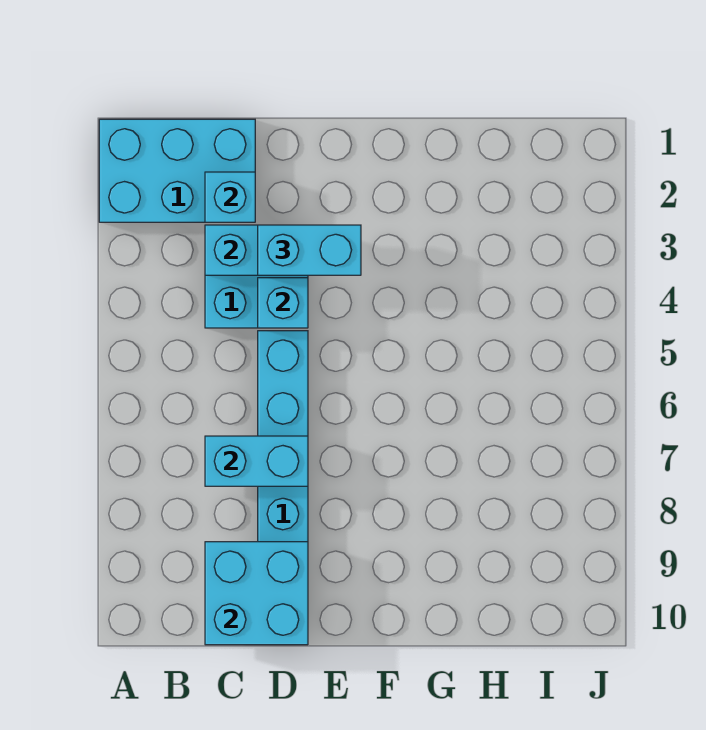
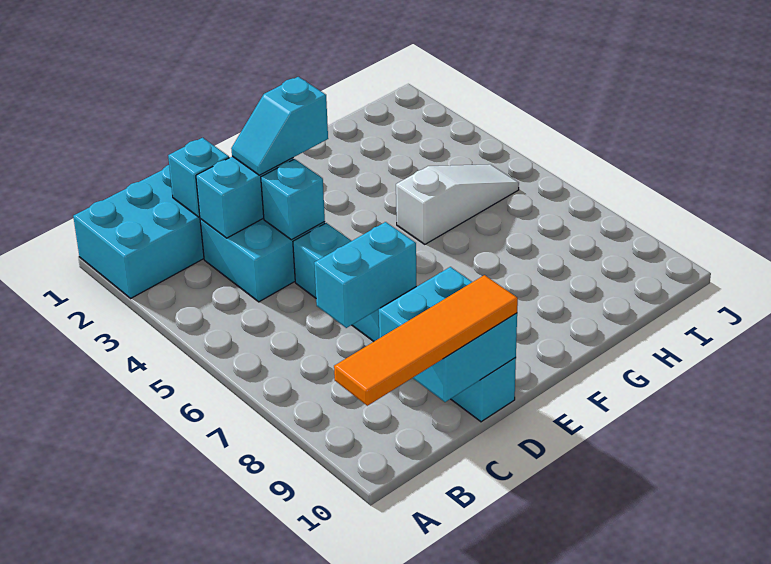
none -> orange tile A10:D10 level 3
cyan brick D3:E3 level 3 -> cyan slope D3:E3 level 3 top E
none -> white slope G5:I5 level 1 top G

